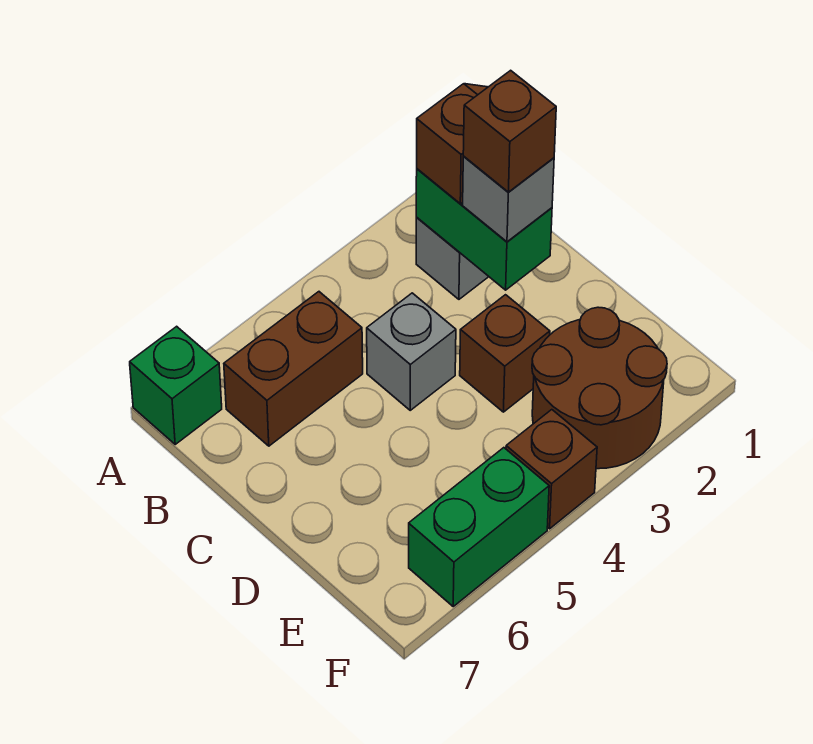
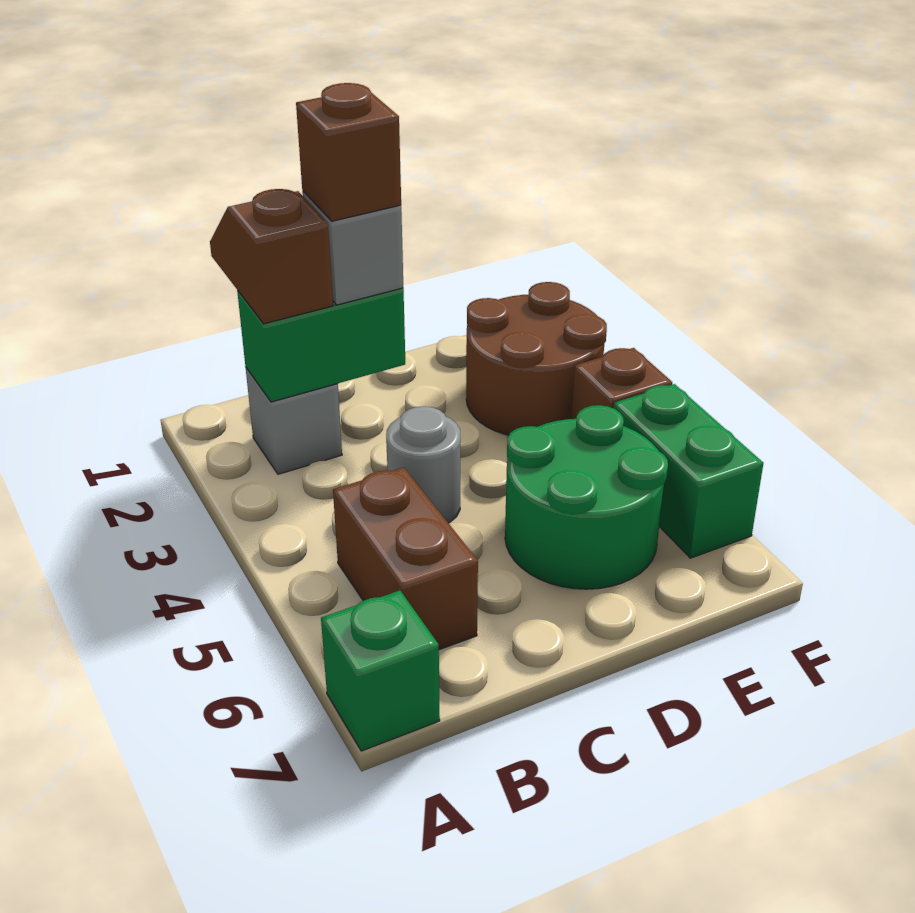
grey brick C4 level 1 -> grey round brick C4 level 1
brown brick D3 level 1 -> none
none -> green round brick D5:E6 level 1

